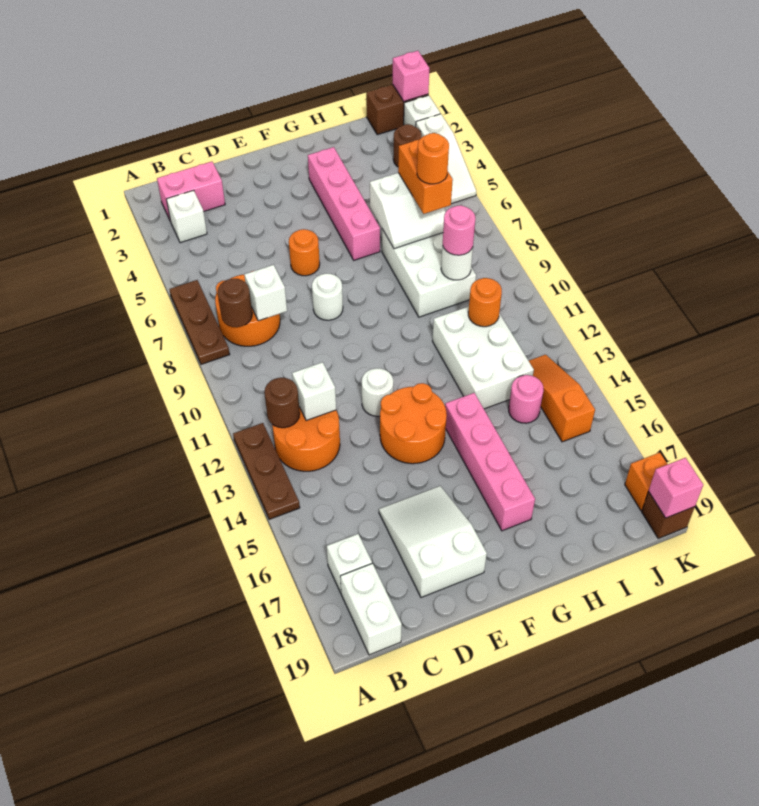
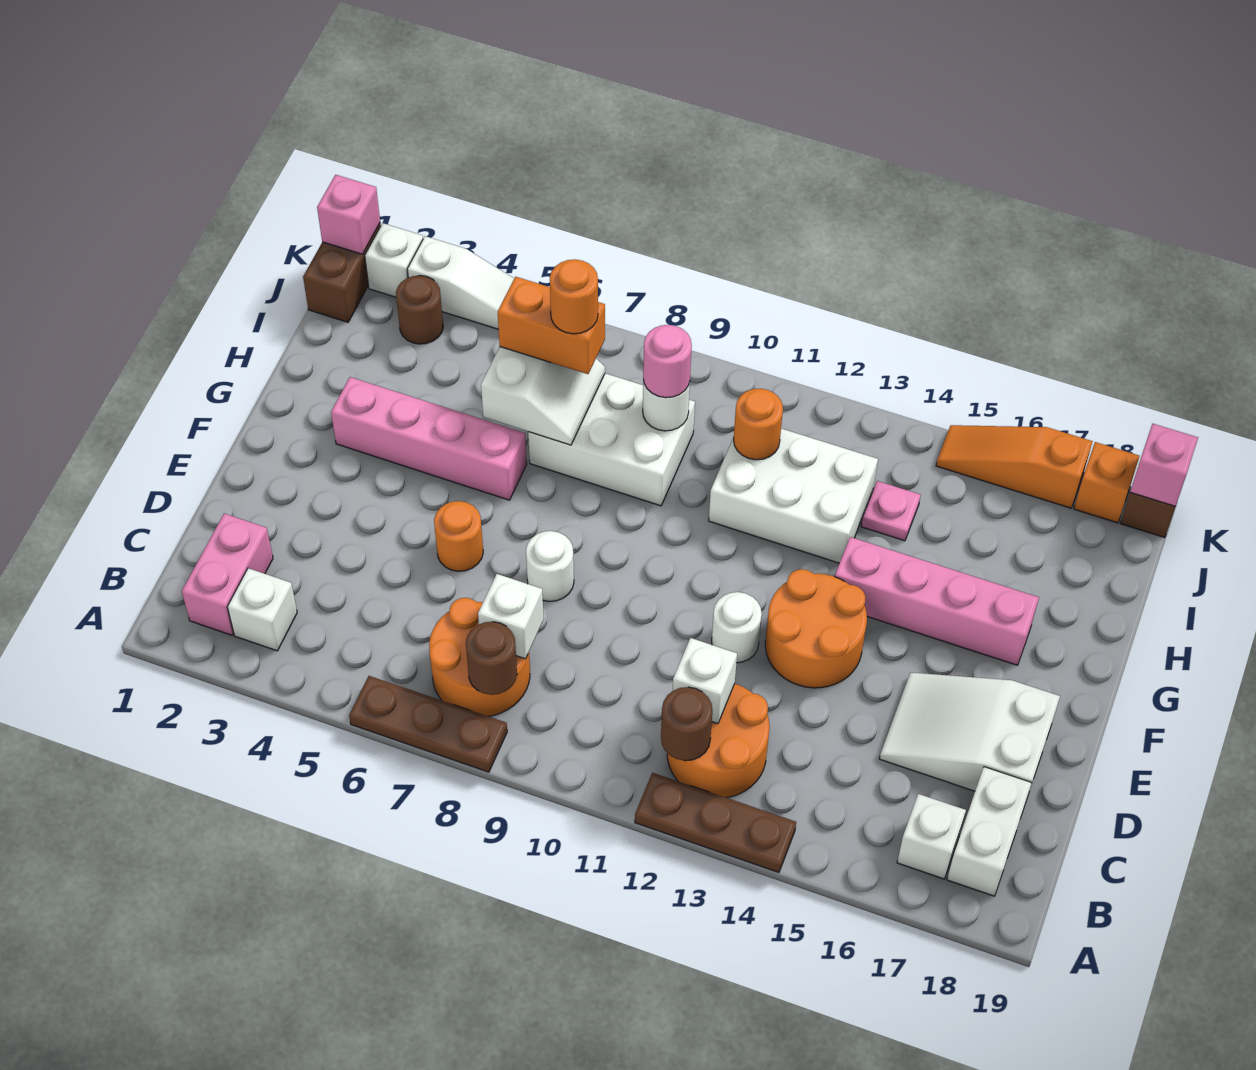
white brick B18:B19 level 1 -> white brick B18:C18 level 1
pink round brick I14 level 1 -> pink plate I14 level 1
orange slope J13:J15 level 1 top 15 -> orange slope K15:K17 level 1 top 17

